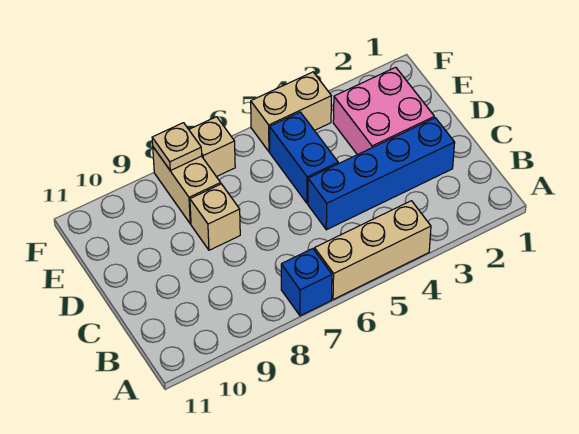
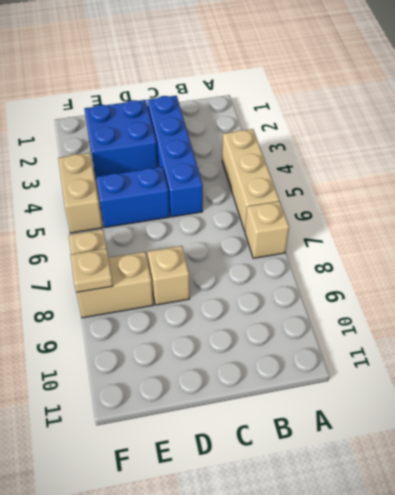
blue brick A7 level 1 -> tan brick A7 level 1
pink brick D2:E3 level 1 -> blue brick D2:E3 level 1

